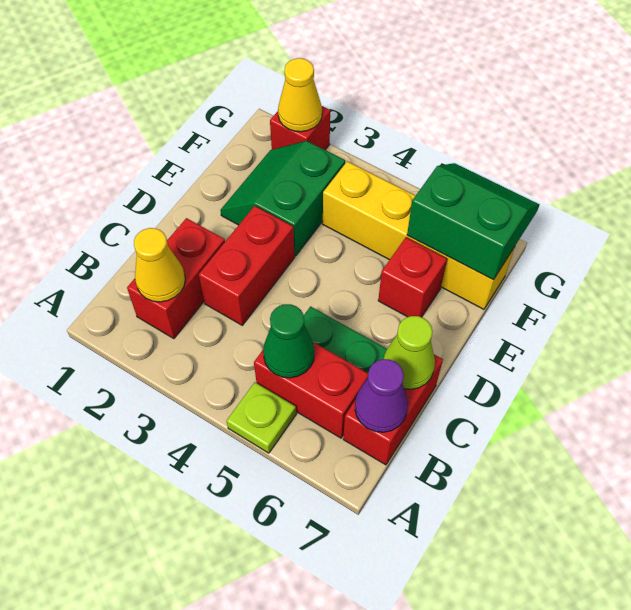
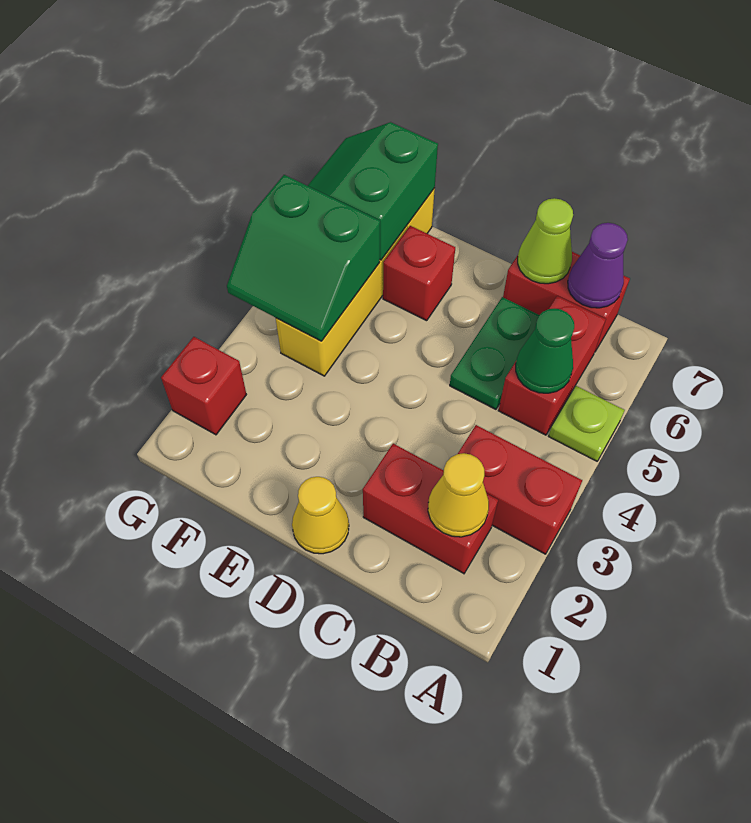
red brick C3:D3 level 1 -> red brick A3:B3 level 1
green slope E2:F3 level 1 top 3 -> green slope F4:G5 level 2 top 5
yellow cone G2 level 2 -> yellow cone D1 level 1

